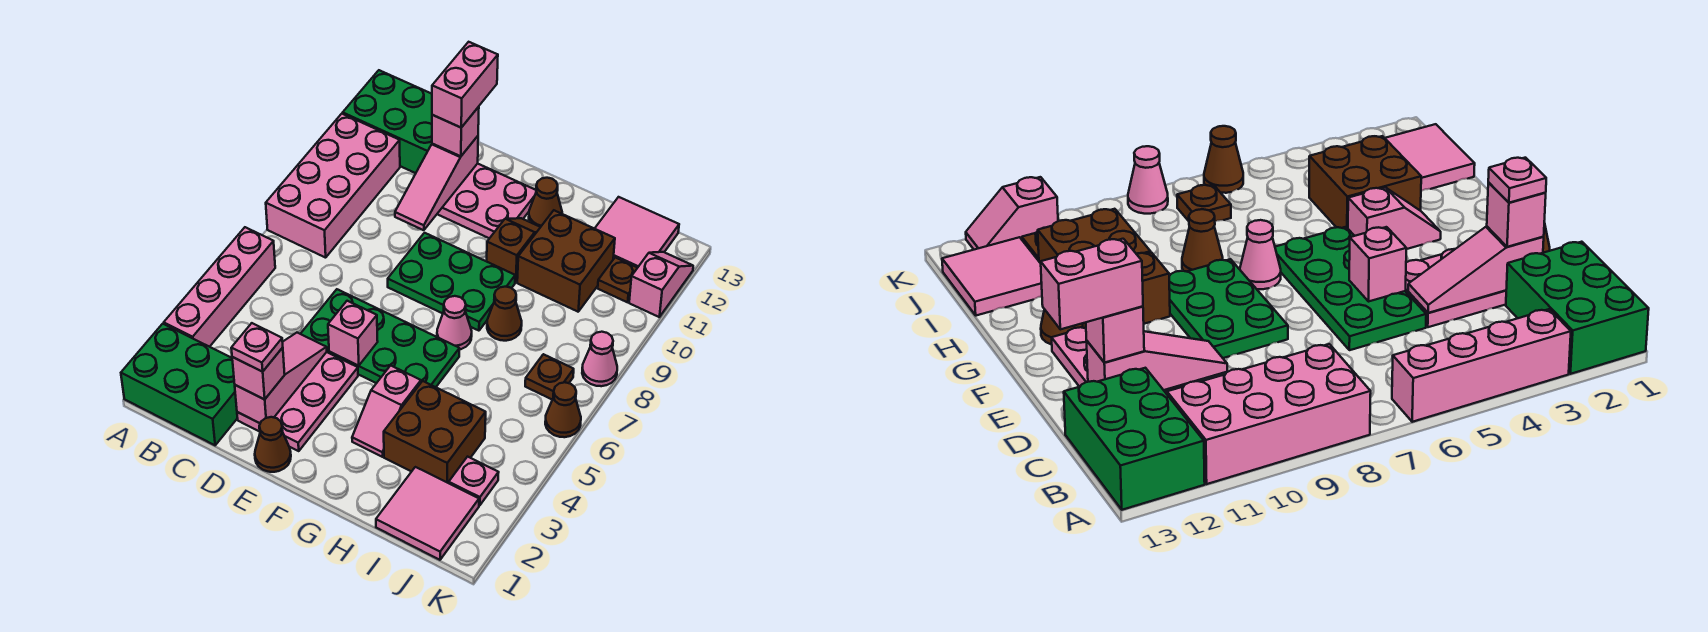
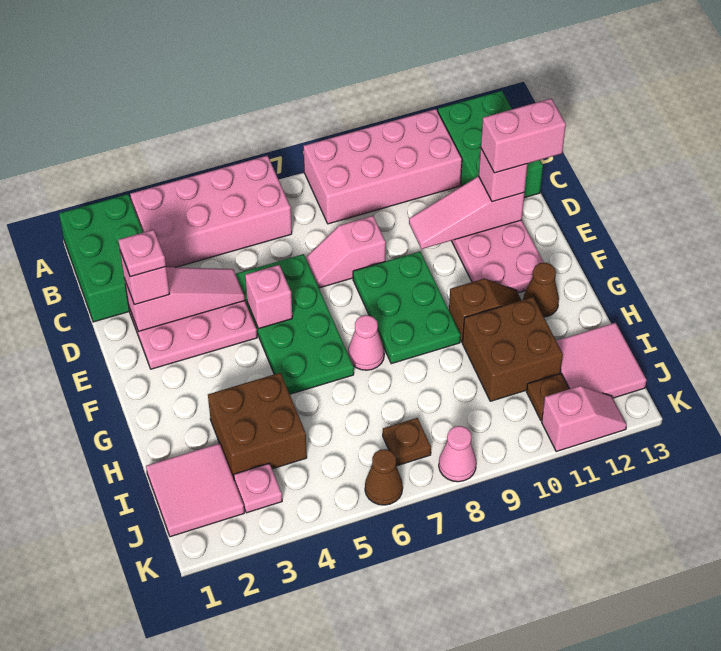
pink brick A3:A6 level 1 -> pink brick A3:B6 level 1
brown cone E1 level 1 -> none
pink slope G3:G4 level 1 top 4 -> pink slope D7:D8 level 1 top 8
brown cone H8 level 1 -> none

